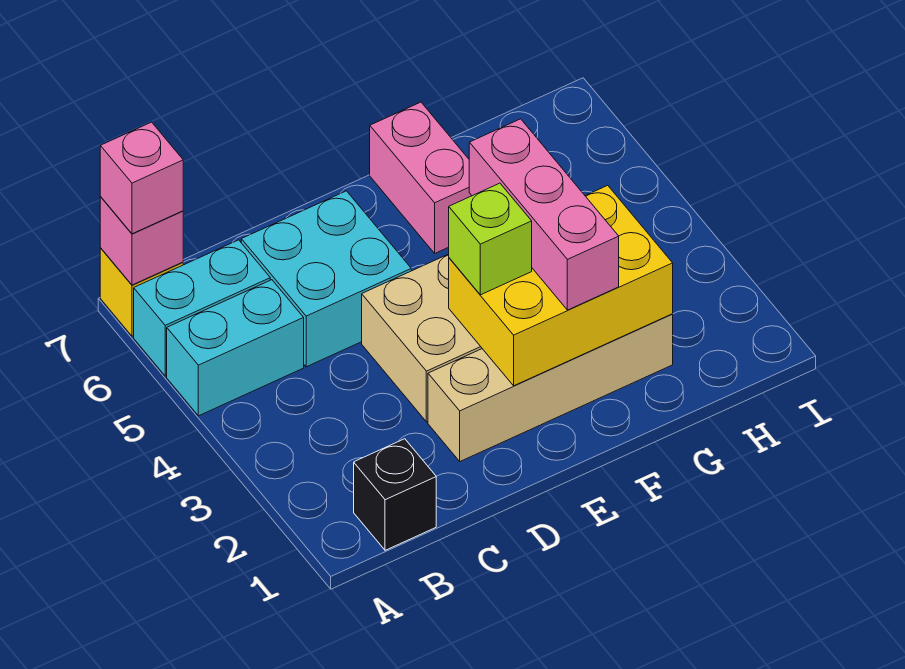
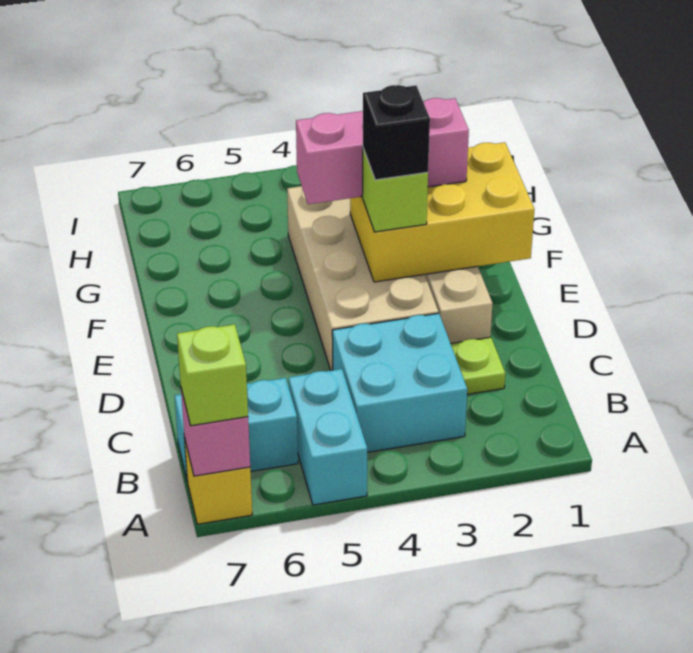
cyan brick A6:B6 level 1 -> cyan brick B6:B7 level 1
pink brick A7 level 3 -> lime brick A7 level 3
black brick B1 level 1 -> black brick E3 level 4
none -> lime plate C2 level 1
cyan brick C5:D6 level 1 -> cyan brick B3:C4 level 1
yellow brick E2:G3 level 2 -> yellow brick E1:F3 level 2
pink brick F6:F7 level 1 -> none

